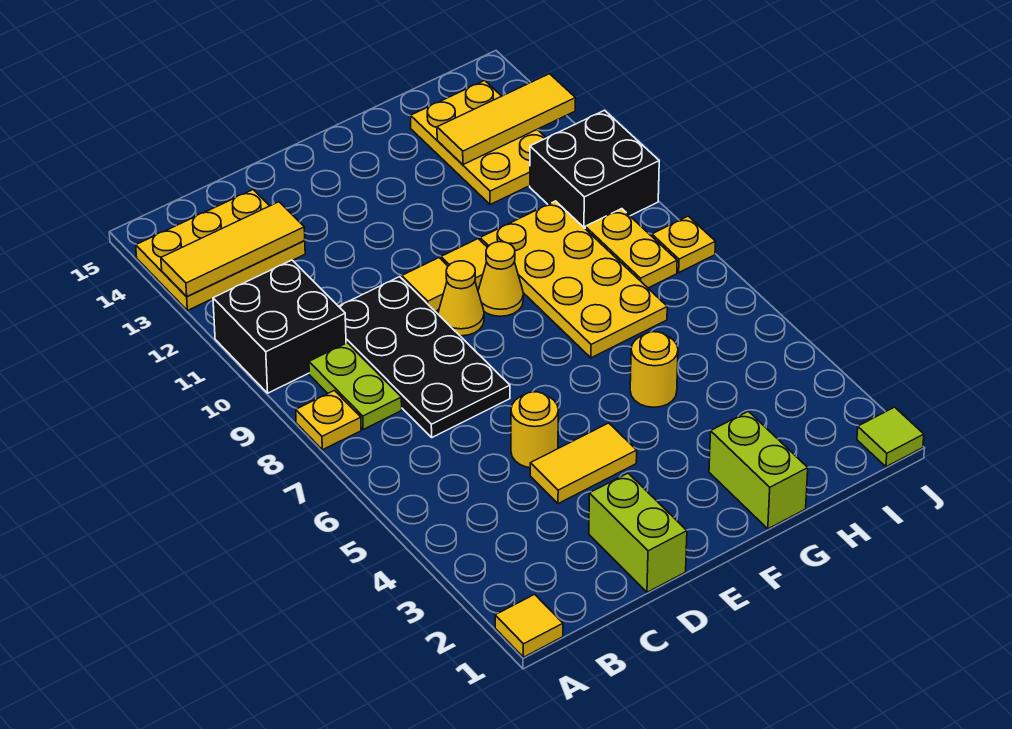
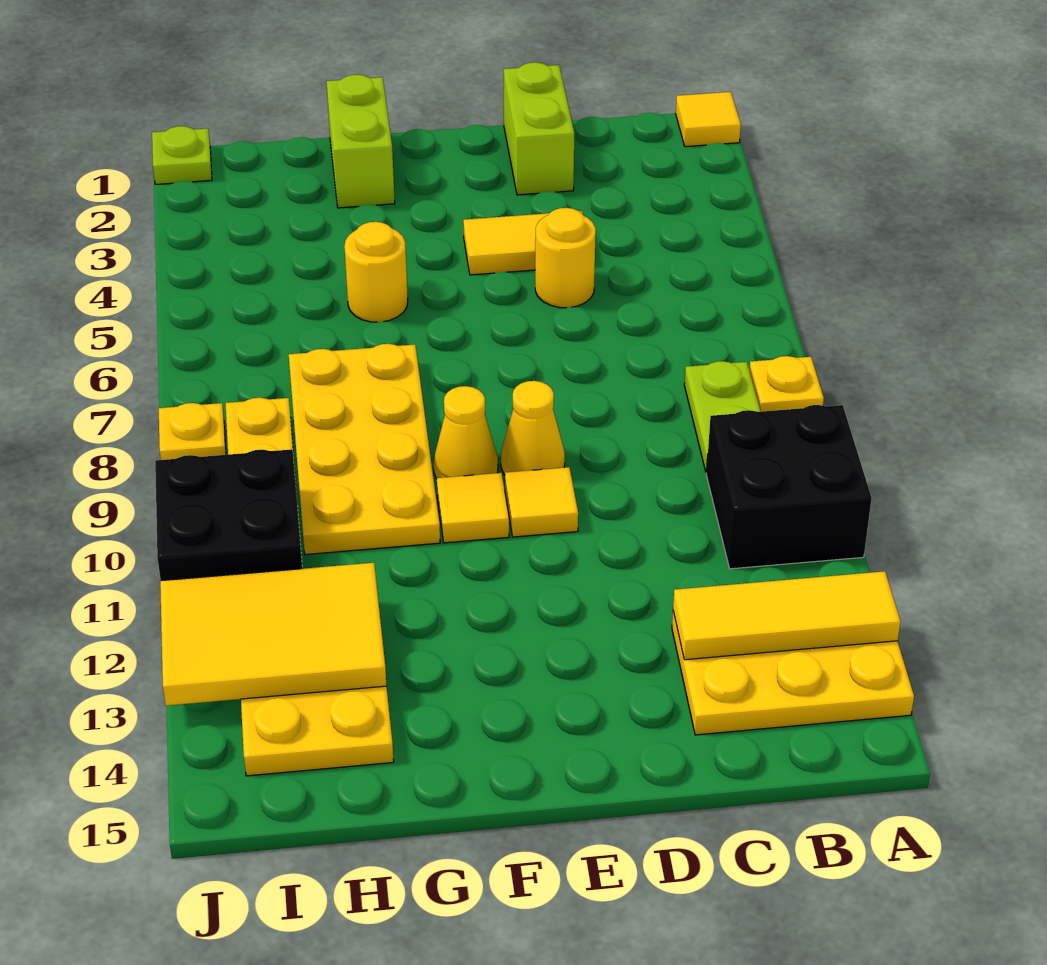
black plate C7:D10 level 1 -> none
yellow tile H13:J13 level 2 -> yellow tile H12:J13 level 2
lime tile J1 level 1 -> lime plate J1 level 1

